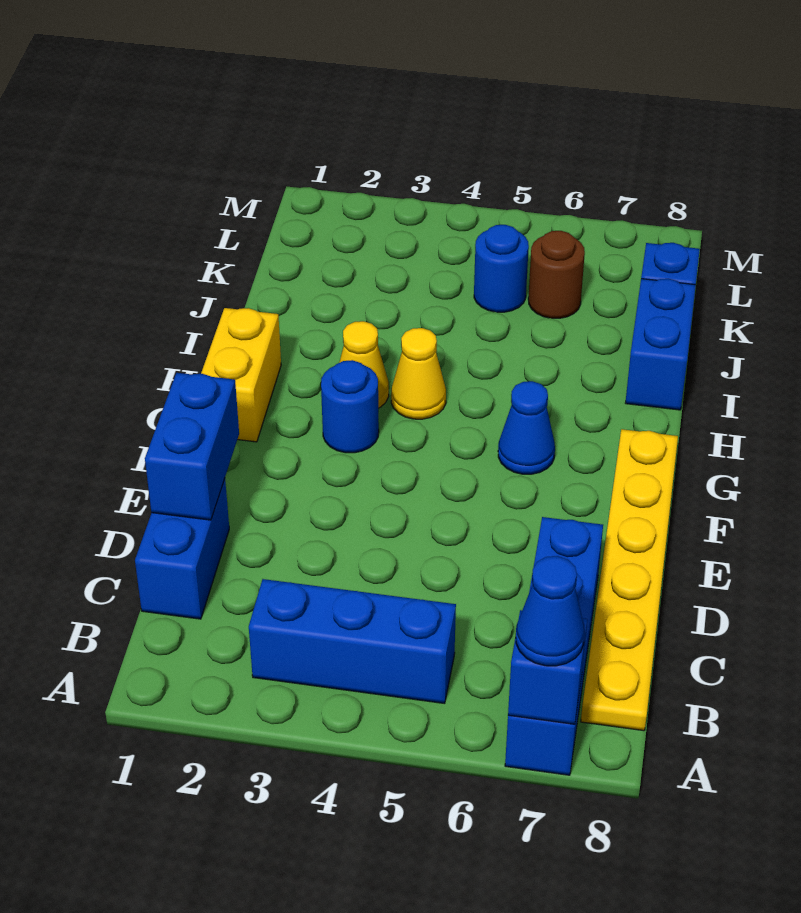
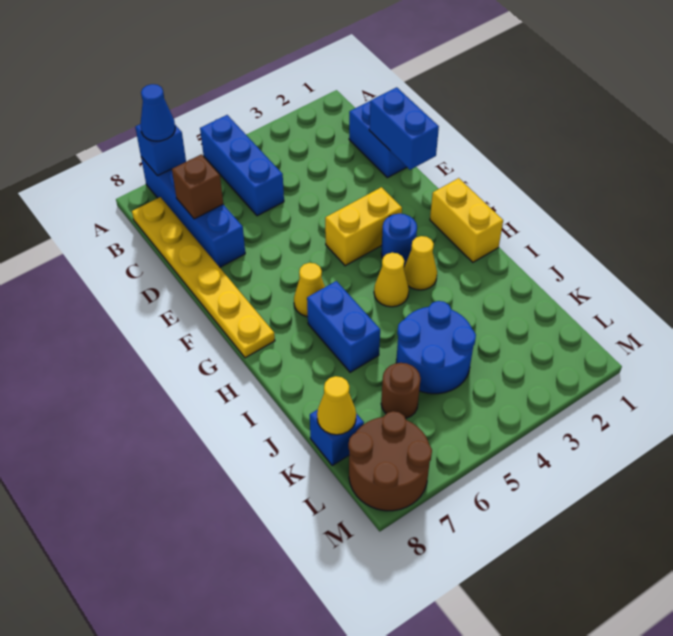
blue brick B3:B5 level 1 -> blue brick A5:C5 level 1
none -> brown brick C7 level 2
none -> yellow brick F3:F4 level 1
blue cone G6 level 1 -> yellow cone G6 level 1
blue brick I8:J8 level 1 -> blue brick H6:I6 level 1
blue round brick K5 level 1 -> blue round brick J4:K5 level 1
none -> yellow cone K8 level 2
none -> brown round brick L7:M8 level 1

